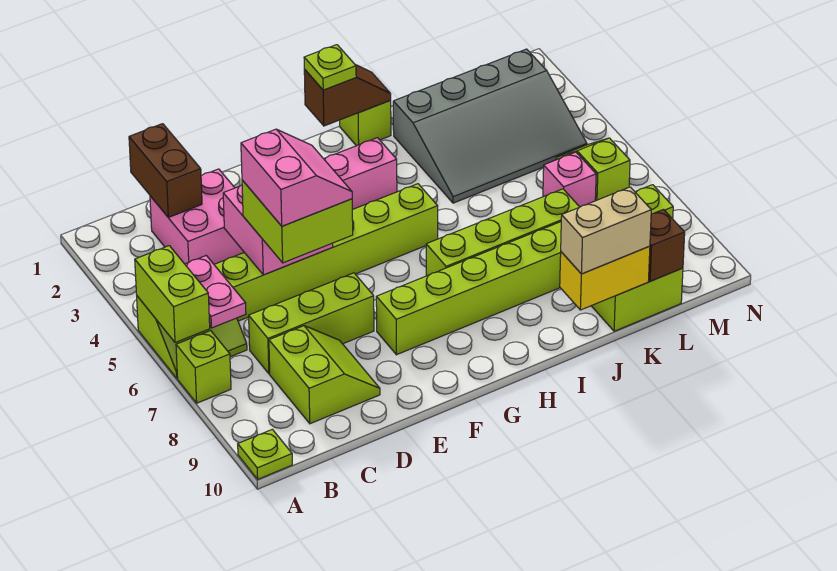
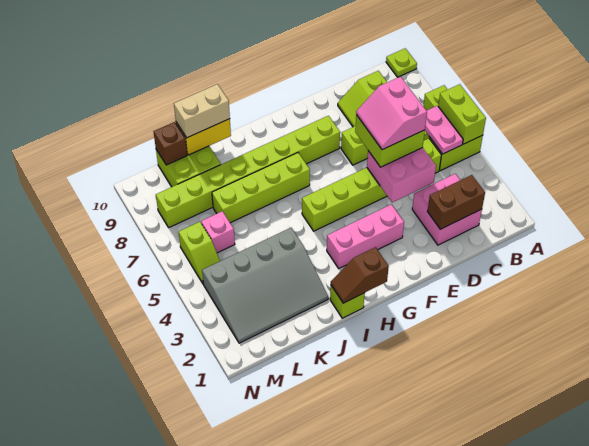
brown brick C1:C2 level 2 -> brown brick C2:D2 level 2
lime plate H1 level 3 -> none
grey slope J2:M4 level 1 top 2 -> grey slope J2:M4 level 1 top 4

